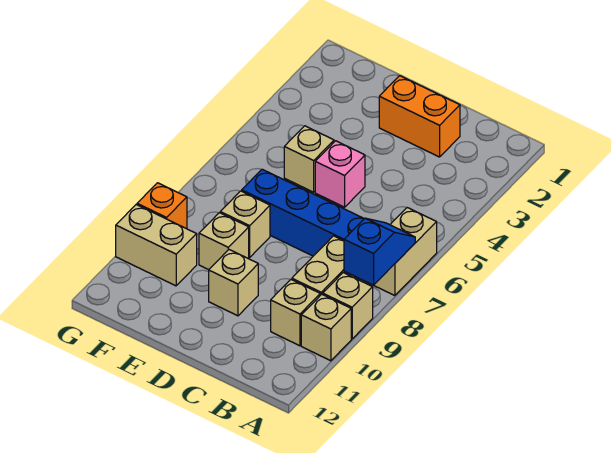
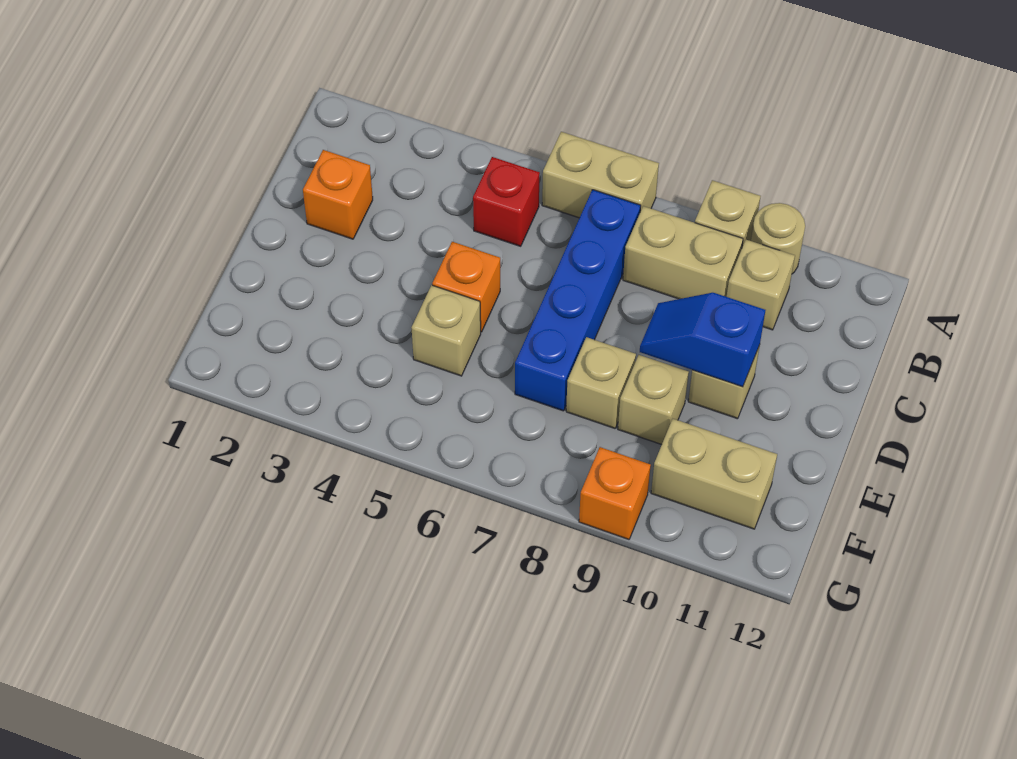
blue slope A7:A8 level 2 top 8 -> blue slope D9:D10 level 2 top 10
tan brick A10 level 1 -> tan round brick A10 level 1
none -> red brick B5 level 1
orange brick C2:D2 level 1 -> orange brick C2 level 1
pink brick D5 level 1 -> orange brick D5 level 1
tan brick F10:G10 level 1 -> tan brick F10:F11 level 1

